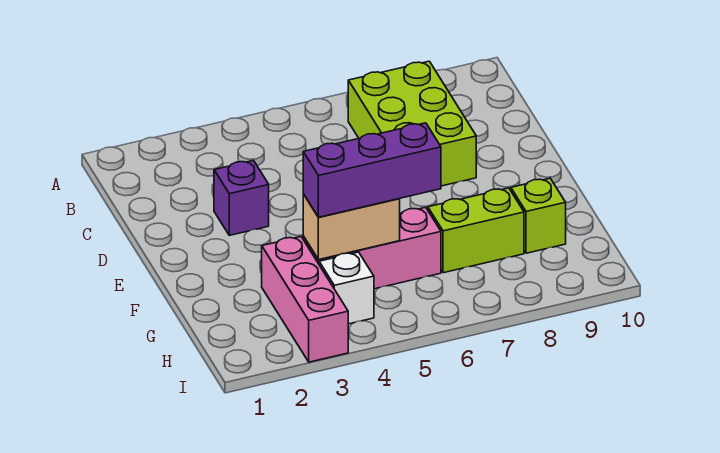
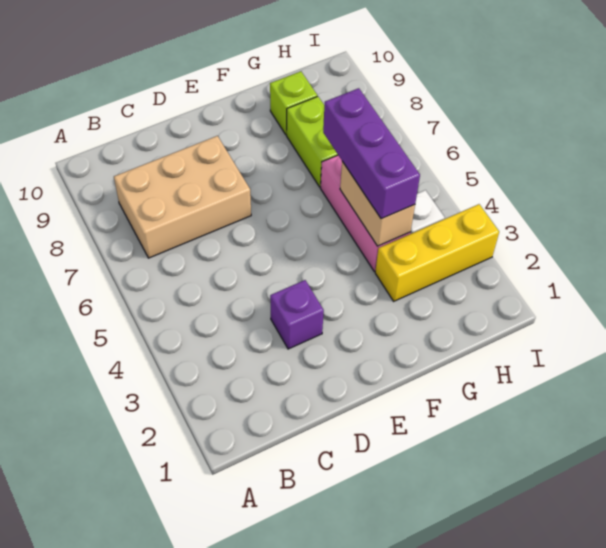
lime brick B7:D8 level 1 -> tan brick B7:D8 level 1
pink brick G3:I3 level 1 -> yellow brick G3:I3 level 1

